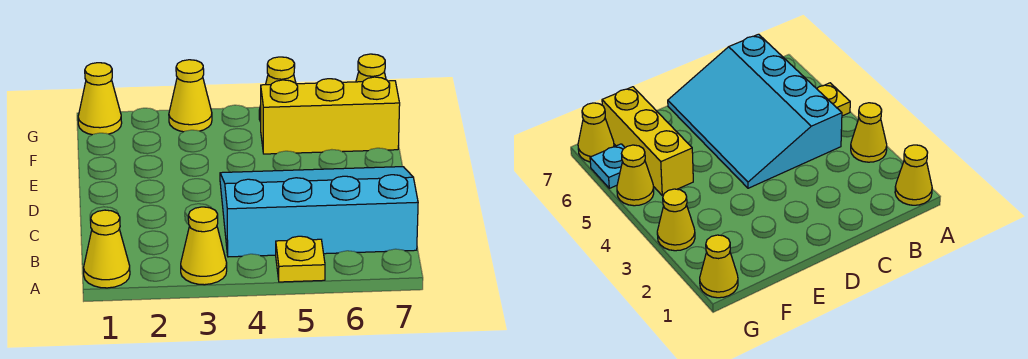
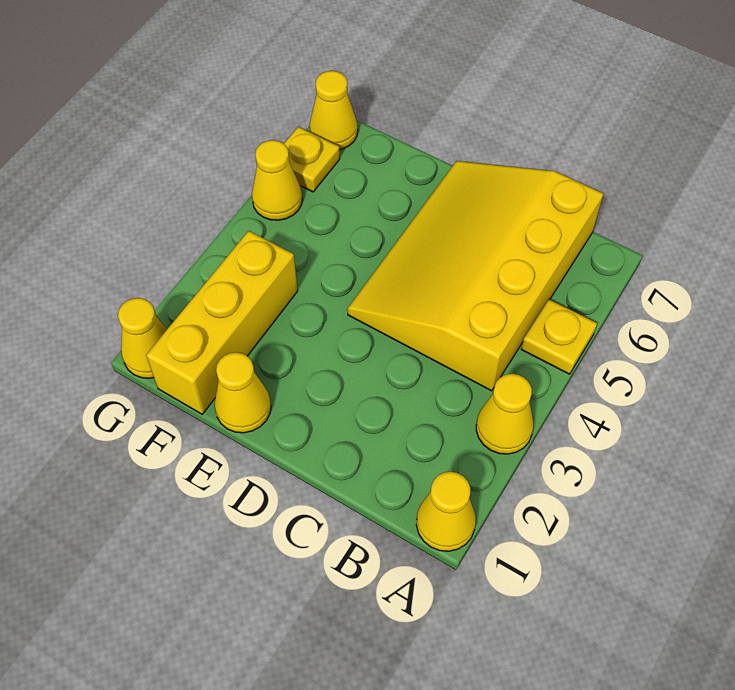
cyan slope B4:D7 level 1 top B -> yellow slope B4:D7 level 1 top B
yellow brick F5:F7 level 1 -> yellow brick F1:F3 level 1
yellow cone G3 level 1 -> yellow cone E1 level 1
cyan plate G6 level 1 -> yellow plate G6 level 1

